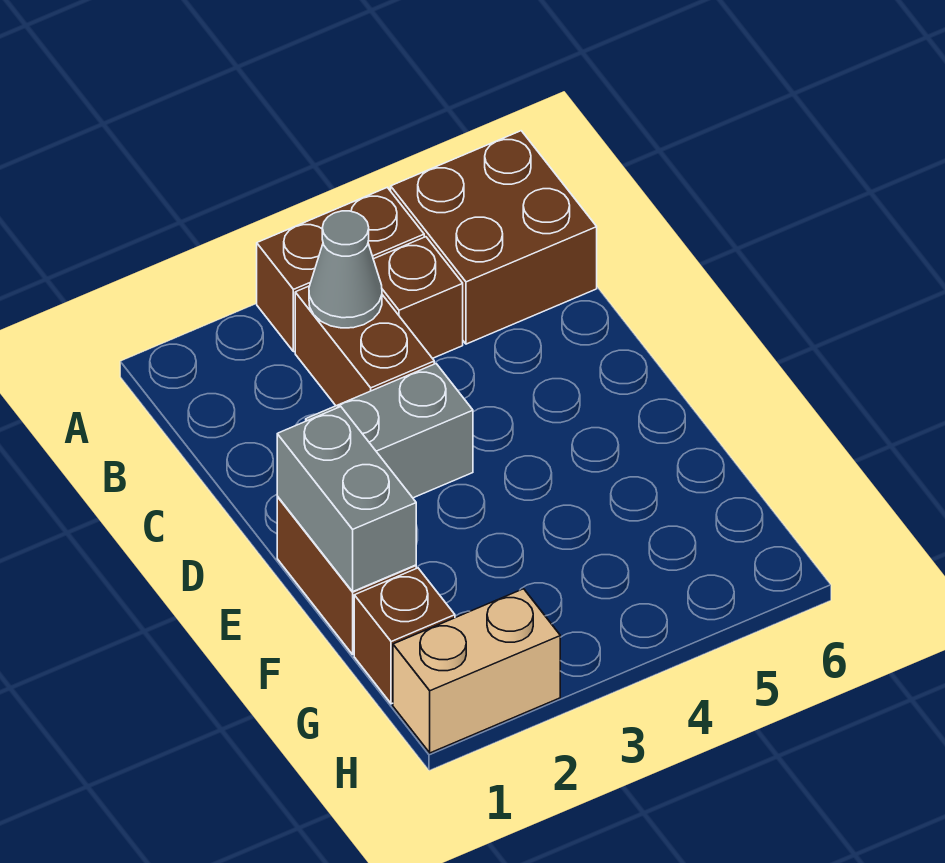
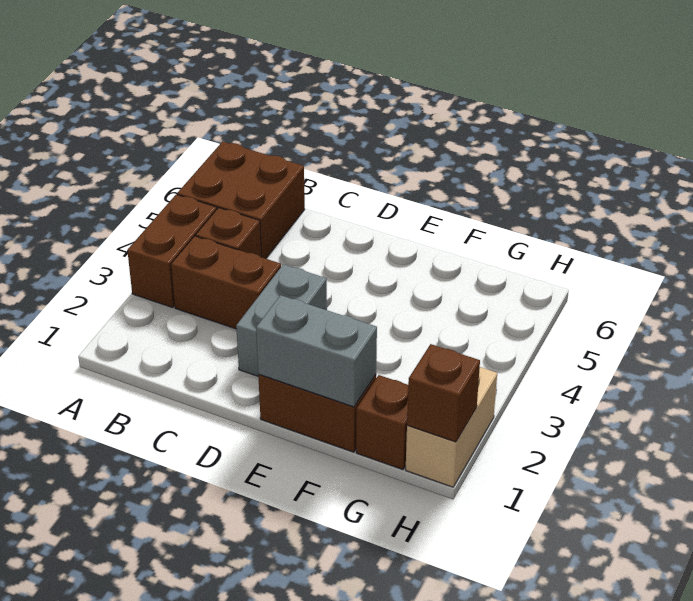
grey cone B3 level 2 -> none
none -> brown brick H1 level 2

